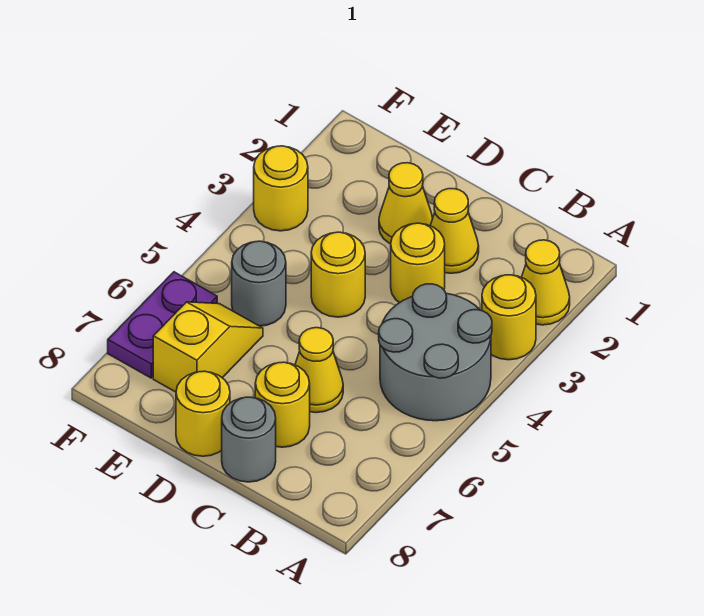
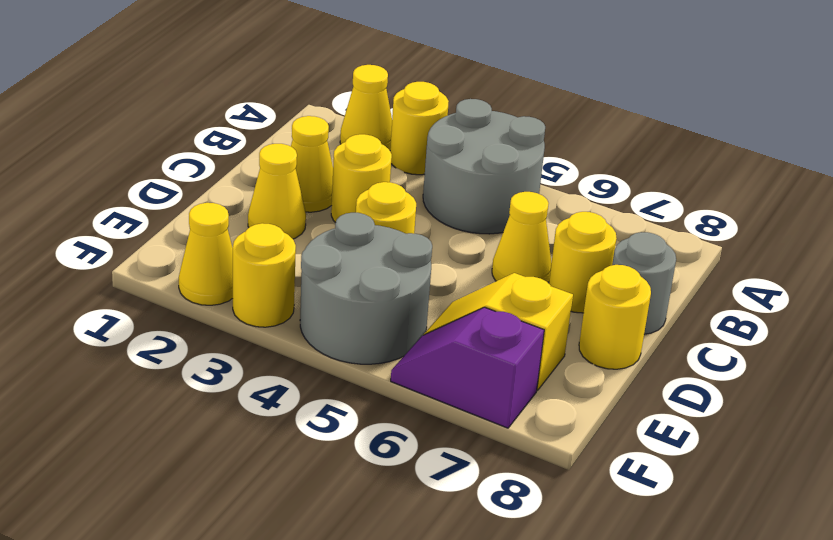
grey round brick E5 level 1 -> grey round brick E4:F5 level 1
none -> yellow cone F2 level 1
purple plate F6:F7 level 1 -> purple slope F6:F7 level 1 top 7

